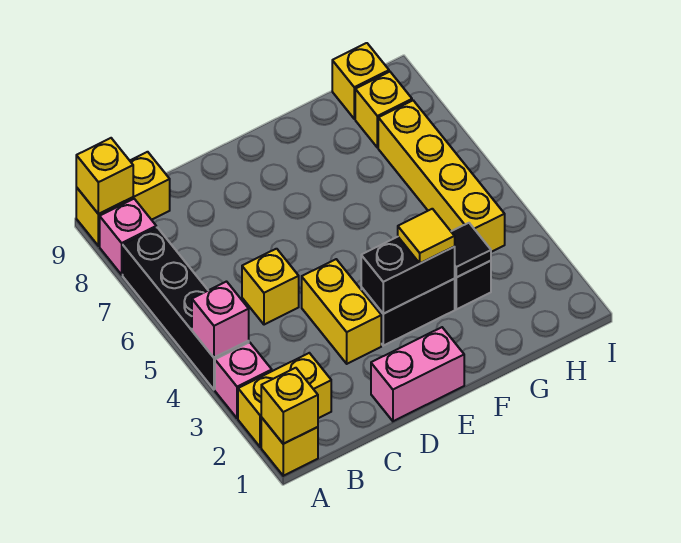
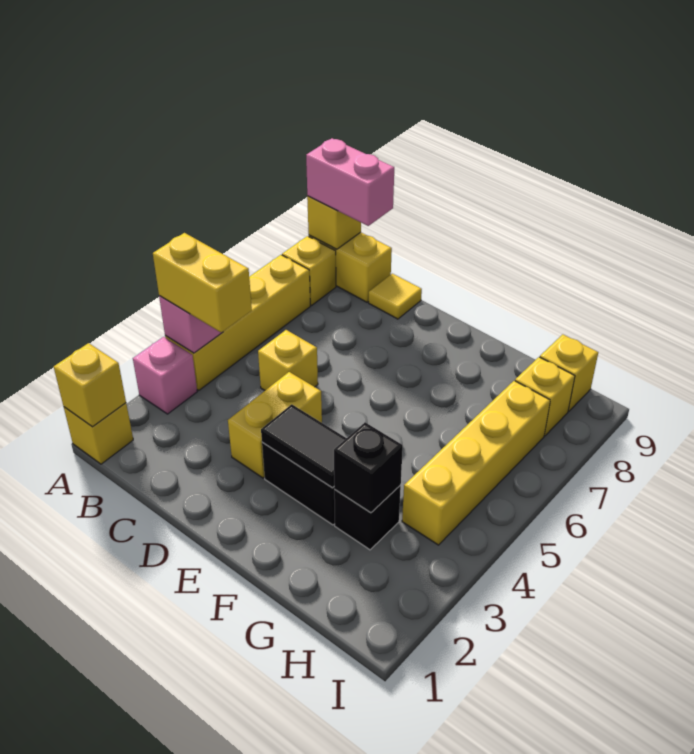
yellow brick A2:B2 level 1 -> yellow brick A4:B4 level 3
black brick A4:A7 level 1 -> yellow brick A4:A7 level 1
pink brick A8 level 1 -> yellow brick A8 level 1
pink brick D1:E1 level 1 -> pink brick A9:B9 level 3
black brick E3:F3 level 2 -> black tile E3:F3 level 2
yellow tile F3 level 3 -> yellow tile C9 level 1
black tile G3 level 2 -> black brick G3 level 2

